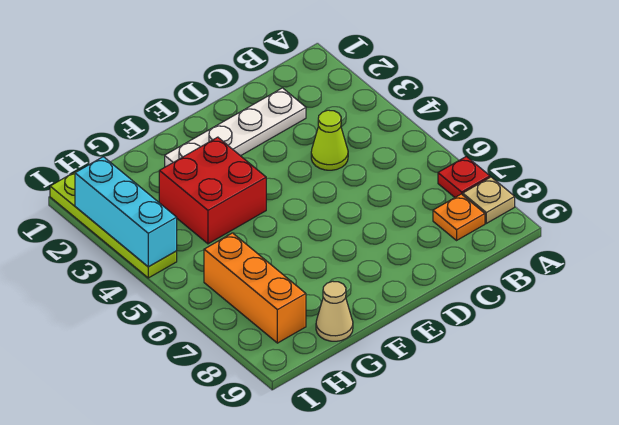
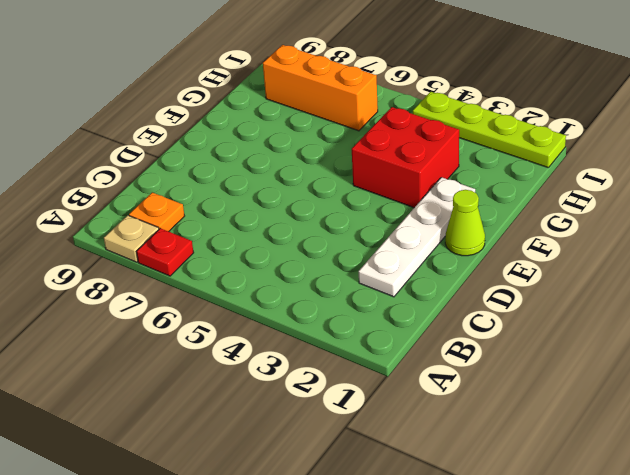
lime cone C4 level 1 -> lime cone E1 level 1
tan cone G9 level 1 -> none
cyan brick I2:I4 level 2 -> none

